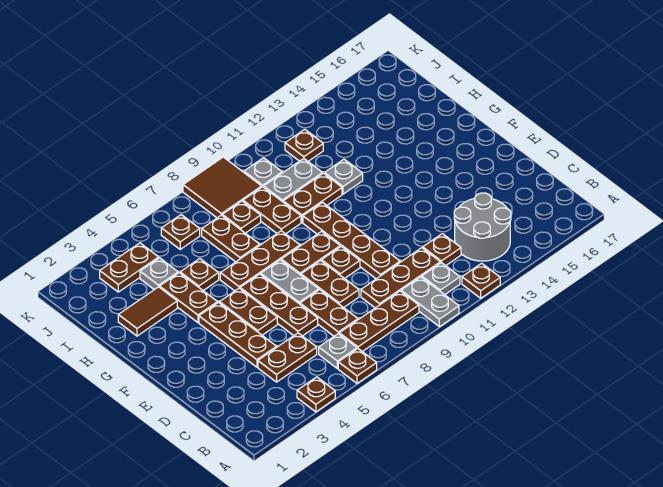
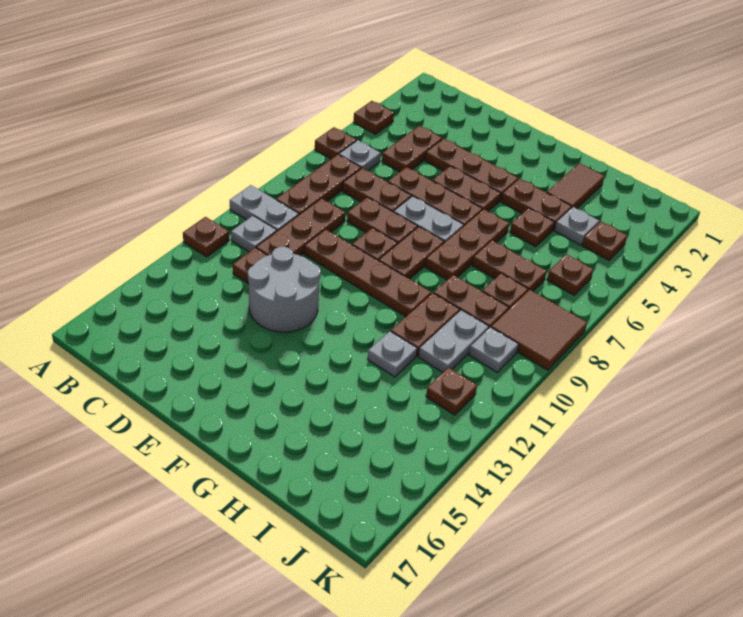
grey round brick B13:C14 level 1 -> grey round brick D12:E13 level 1
brown plate J3:J4 level 1 -> brown plate J4 level 1

